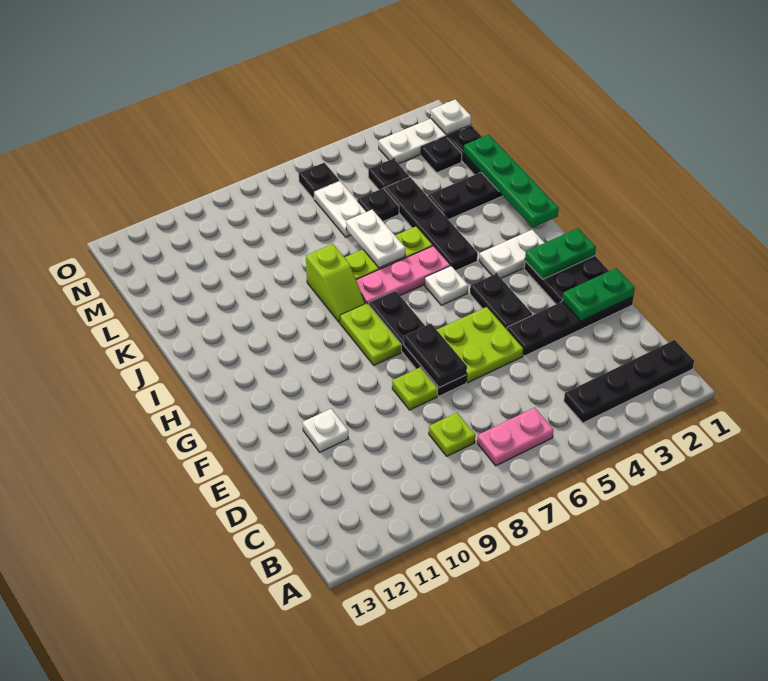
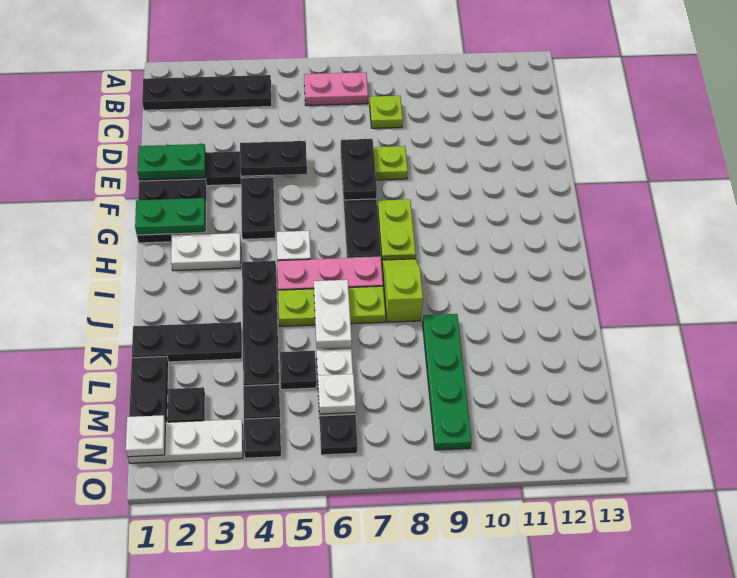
none -> black plate E4:E5 level 2
lime plate E5:F6 level 1 -> none
white plate E11 level 1 -> white plate M6 level 2
green plate I1:L1 level 2 -> green plate K9:N9 level 1
none -> black plate N4 level 1

